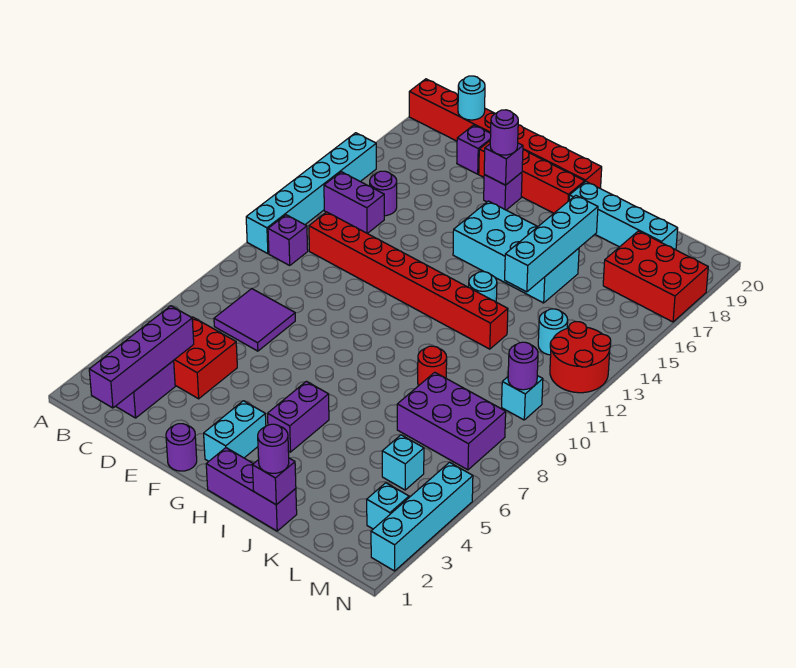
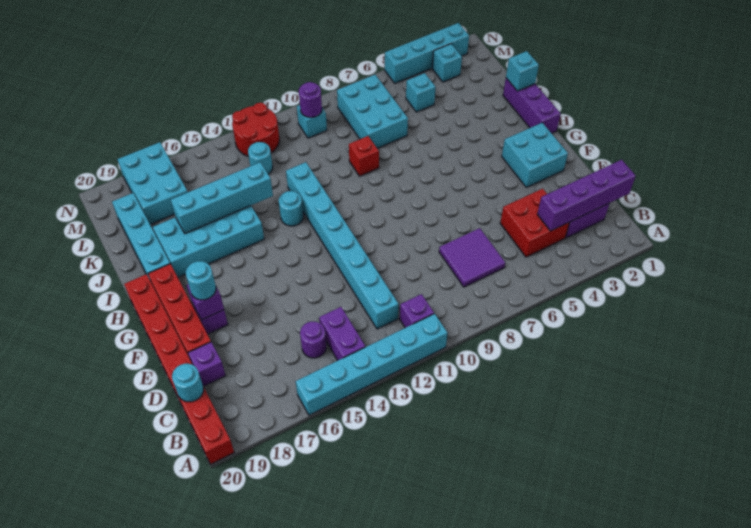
red brick C12:J12 level 1 -> cyan brick C12:J12 level 1
purple round brick F1 level 1 -> none
purple round brick F18 level 3 -> cyan round brick F18 level 3
cyan brick G2:G3 level 1 -> cyan brick F2:G3 level 1
cyan brick G15:J16 level 1 -> cyan brick I15:J18 level 1
purple brick H4:H5 level 1 -> none
purple brick J1 level 2 -> cyan brick J1 level 2
purple round brick J1 level 3 -> none
red round brick J9 level 1 -> red brick J9 level 1
purple brick K7:M8 level 1 -> cyan brick K7:M8 level 1
red brick L17:N18 level 1 -> cyan brick L17:N18 level 1

